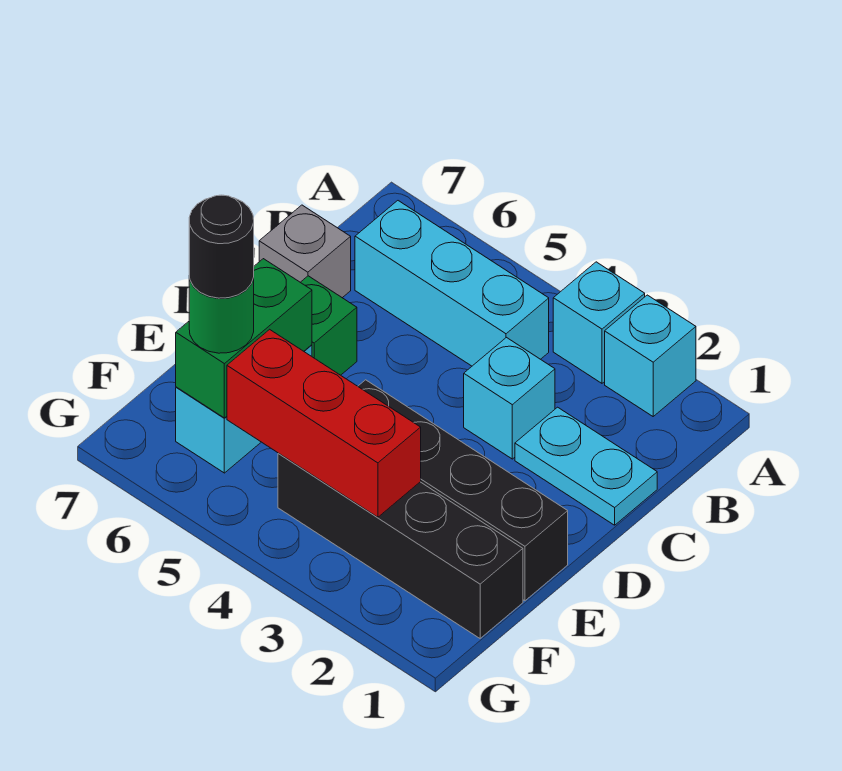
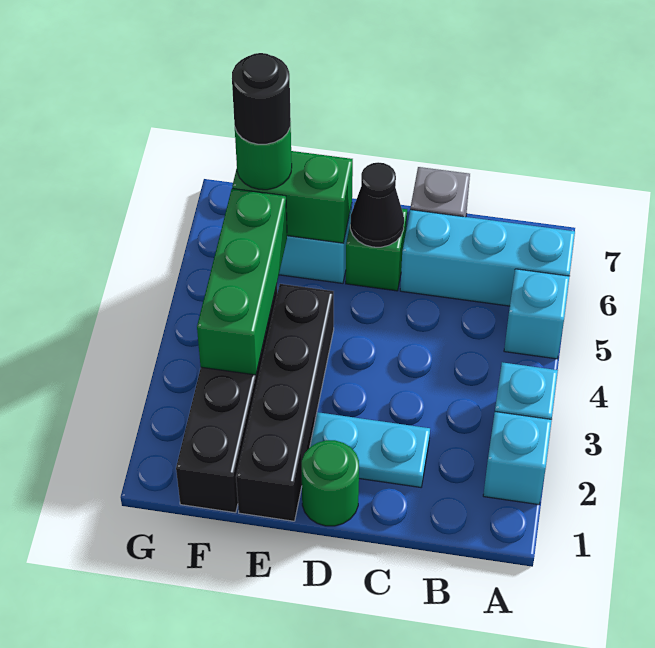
cyan brick B4:B6 level 1 -> cyan brick A6:C6 level 1
cyan plate C1:C2 level 1 -> cyan plate C2:D2 level 1
cyan brick C3 level 1 -> cyan brick A5 level 1
none -> green round brick D1 level 1
none -> black cone D6 level 2
red brick F3:F5 level 2 -> green brick F3:F5 level 2

